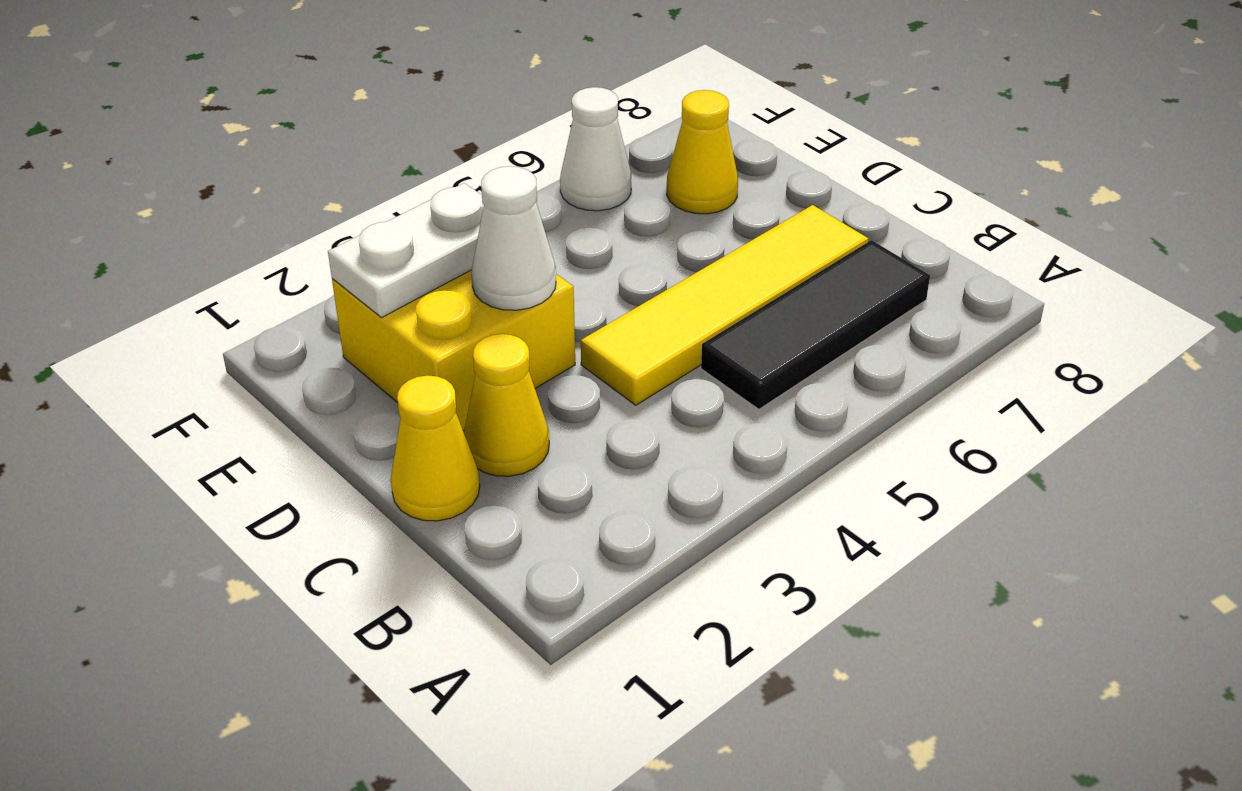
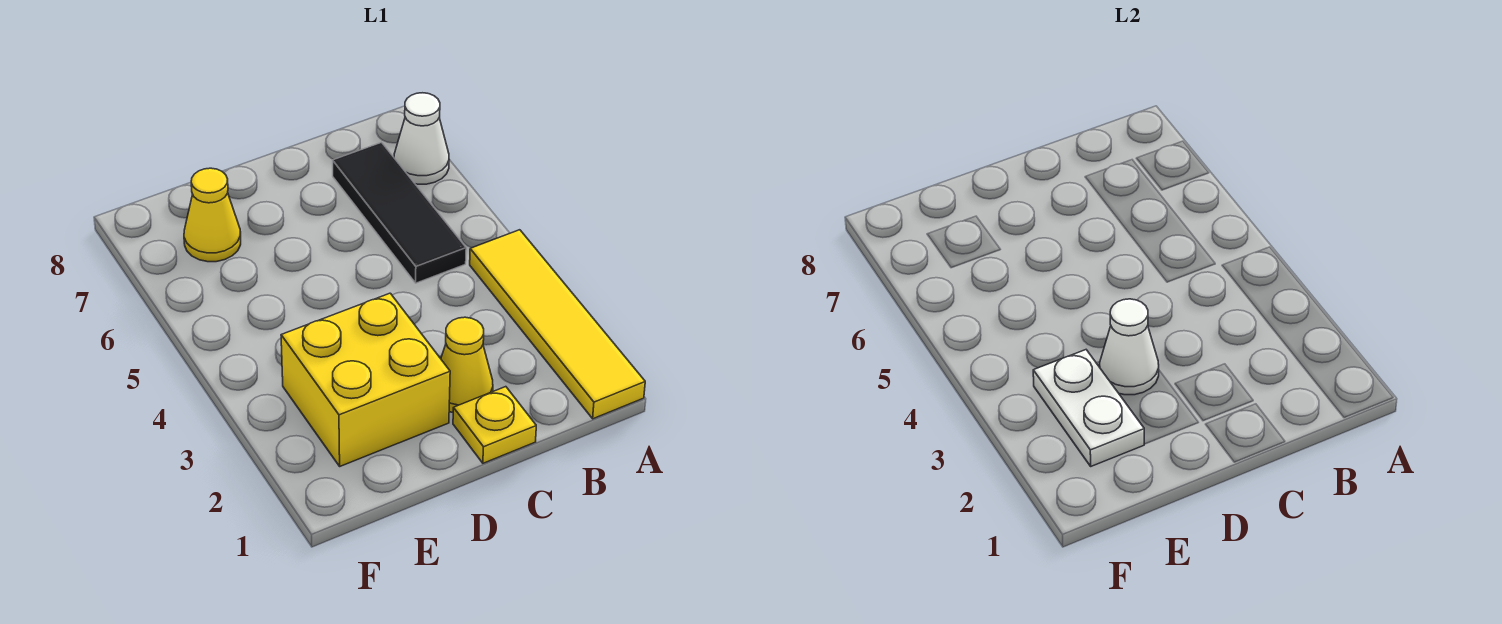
yellow cone C1 level 1 -> yellow plate C1 level 1
yellow tile C4:C7 level 1 -> yellow tile A1:A4 level 1
white cone F6 level 1 -> white cone A7 level 1

